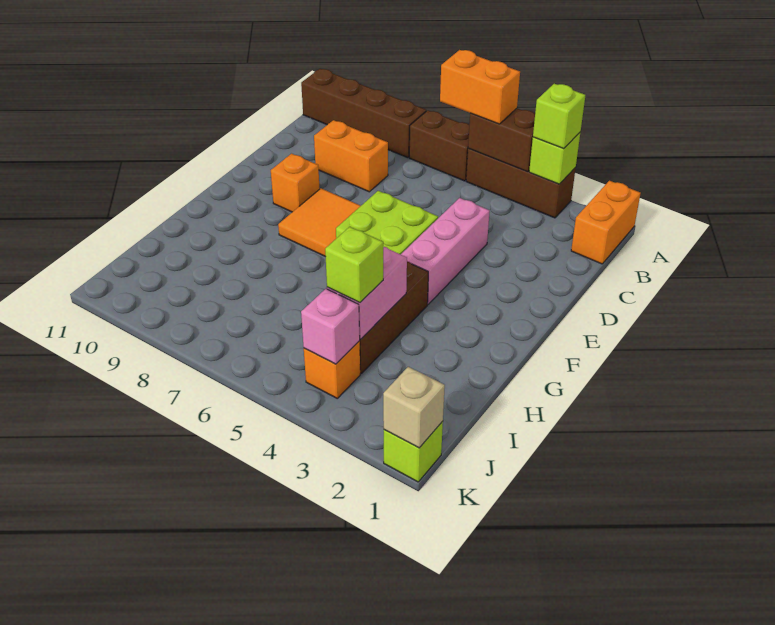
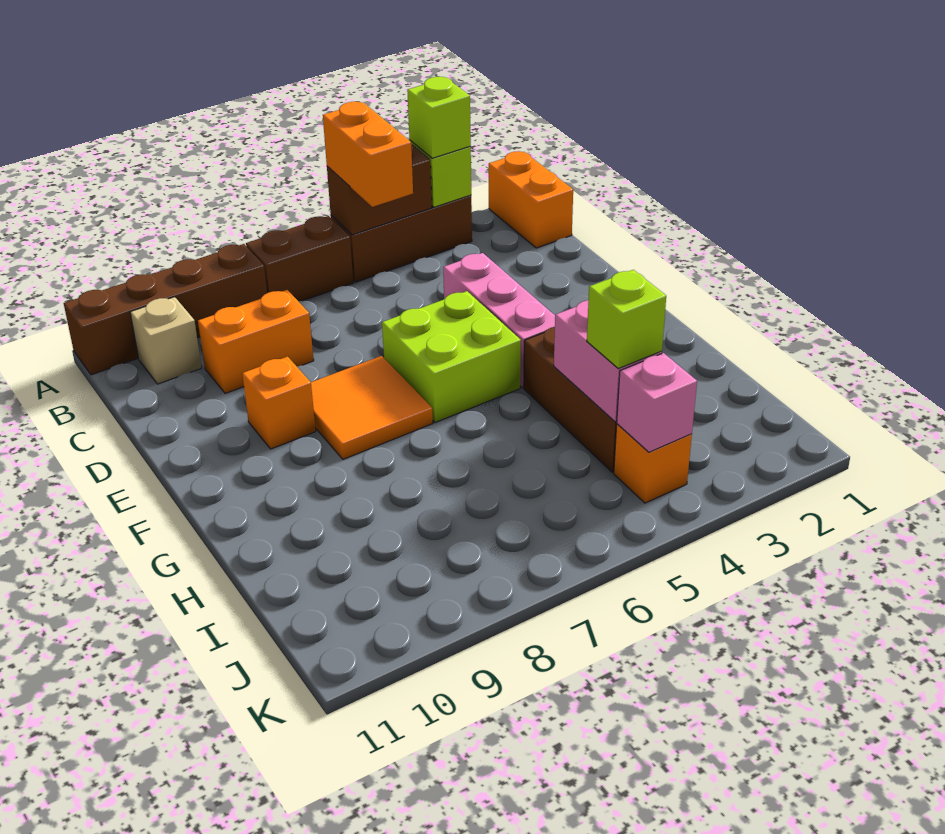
orange brick A5:A6 level 3 -> orange brick A5:B5 level 3
lime brick K1 level 1 -> none
tan brick K1 level 2 -> tan brick B10 level 1

